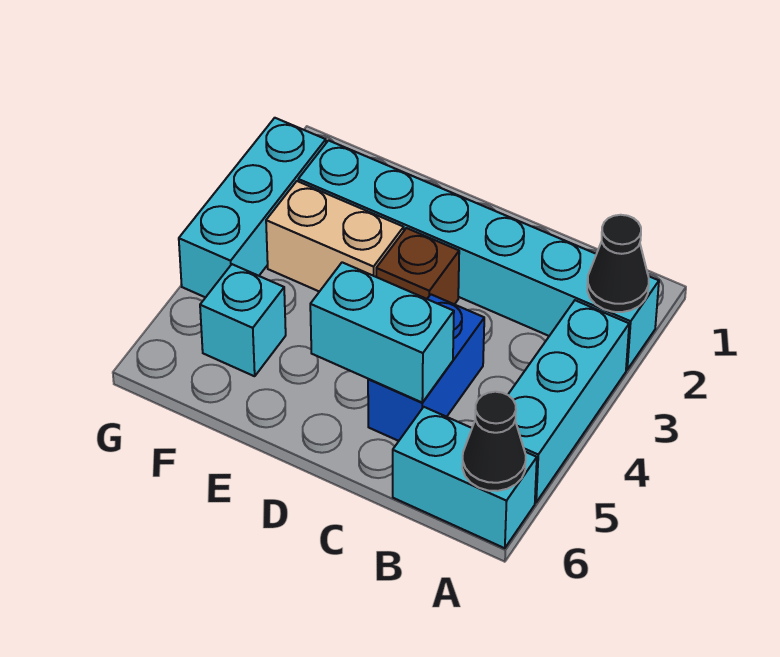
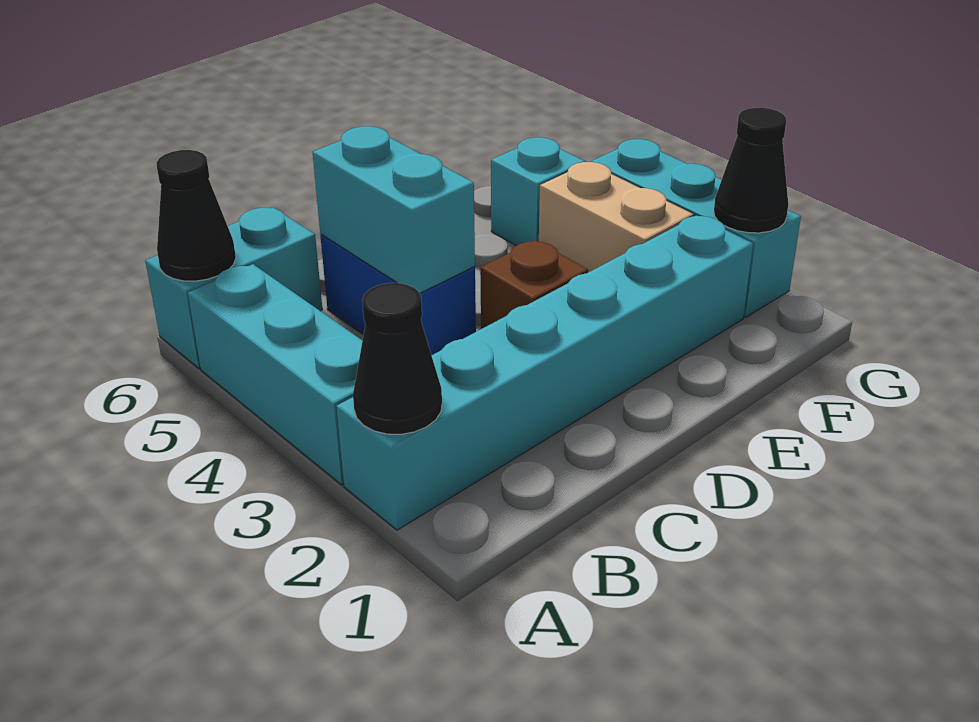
cyan brick C5:D5 level 2 -> cyan brick C4:C5 level 2
tan brick E3:F3 level 1 -> tan brick F3:F4 level 1
none -> black cone G2 level 2

